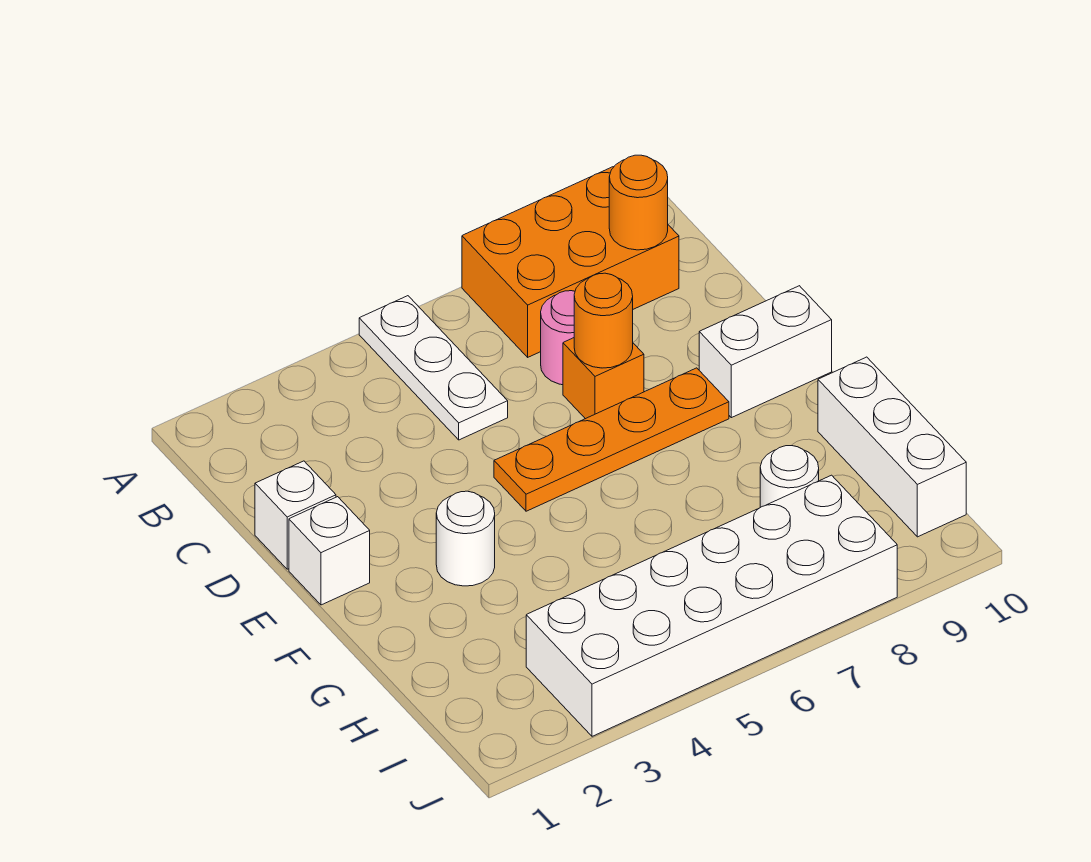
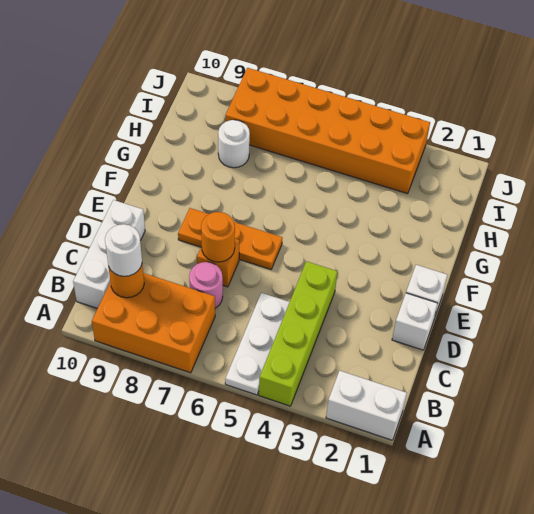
none -> lime brick A4:D4 level 1
orange plate E5:E8 level 1 -> orange plate E6:E8 level 1
white brick E9:E10 level 1 -> white brick A1:A2 level 1
white round brick F3 level 1 -> white round brick B9 level 3
white brick G10:I10 level 1 -> white brick B10:D10 level 1
white brick I3:J8 level 1 -> orange brick I3:J8 level 1

